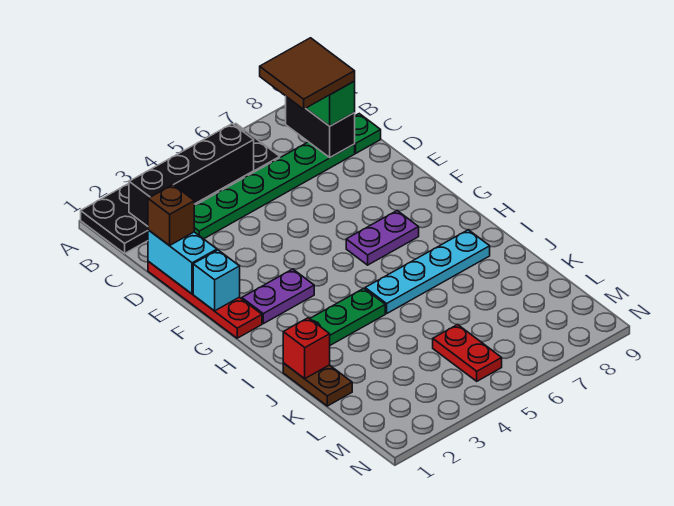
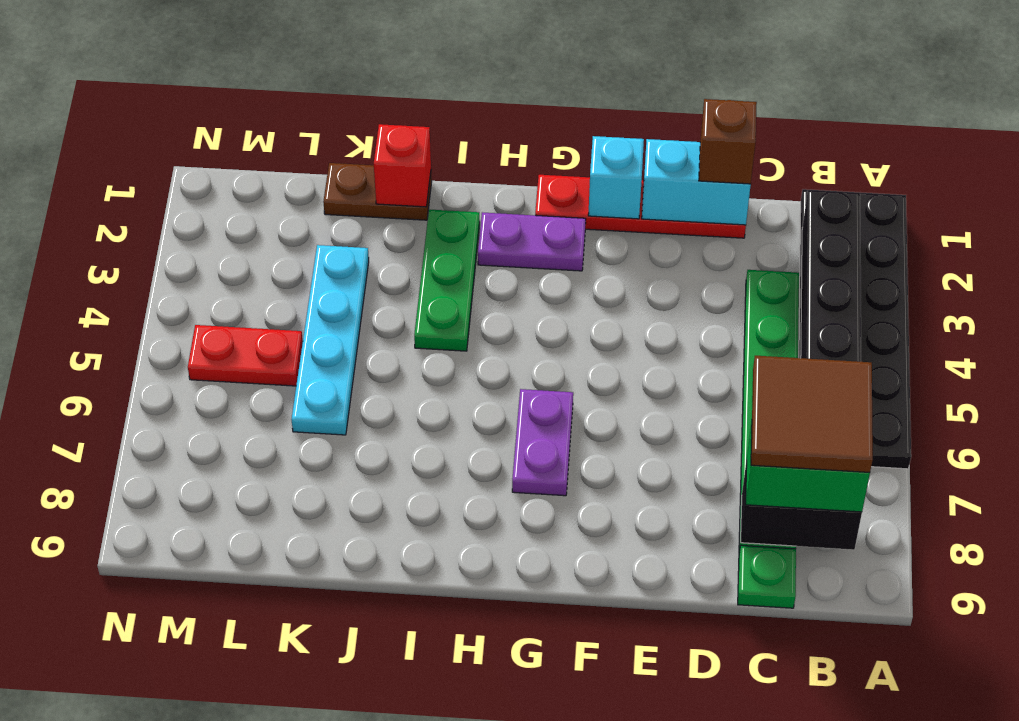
purple plate G2:G3 level 1 -> purple plate G2:H2 level 1
cyan plate I5:I8 level 1 -> cyan plate K3:K6 level 1

